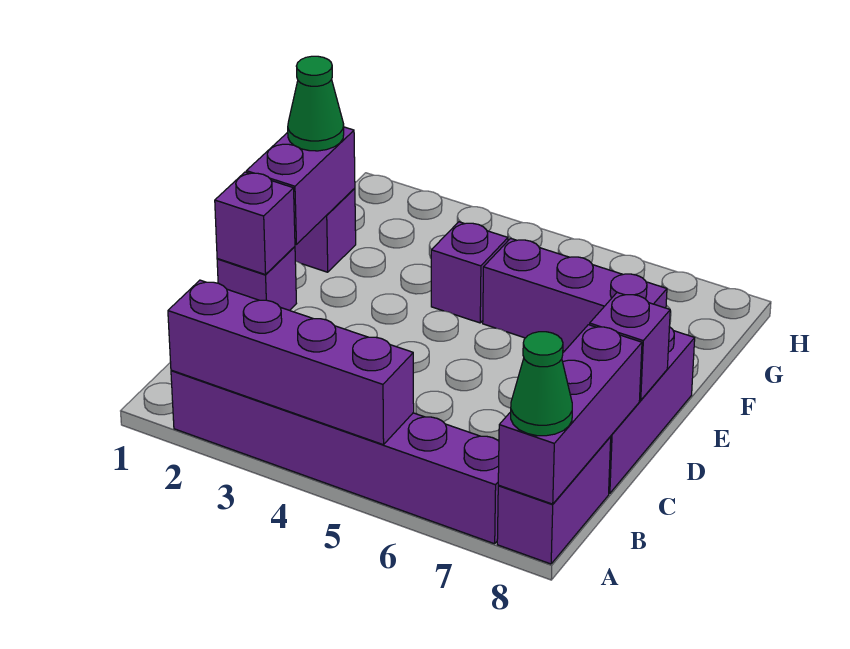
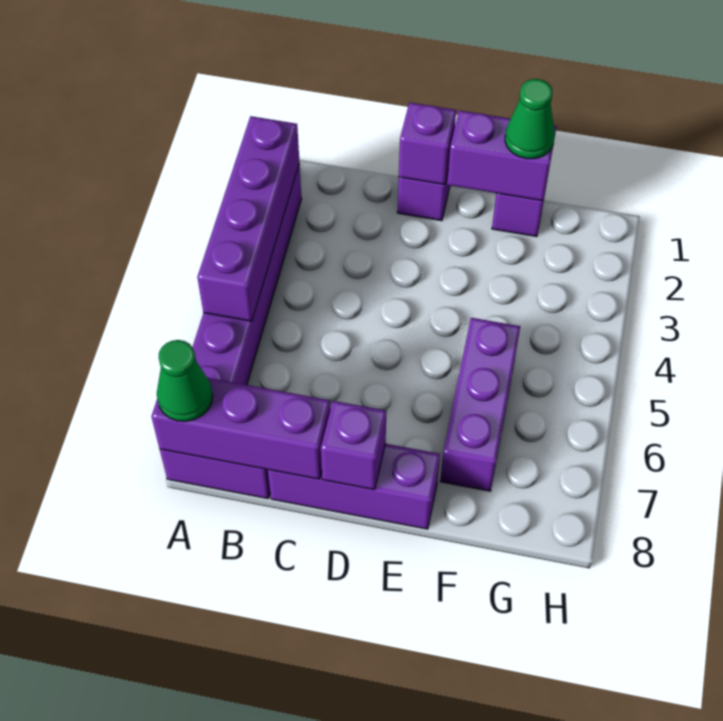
purple brick F4 level 1 -> none

